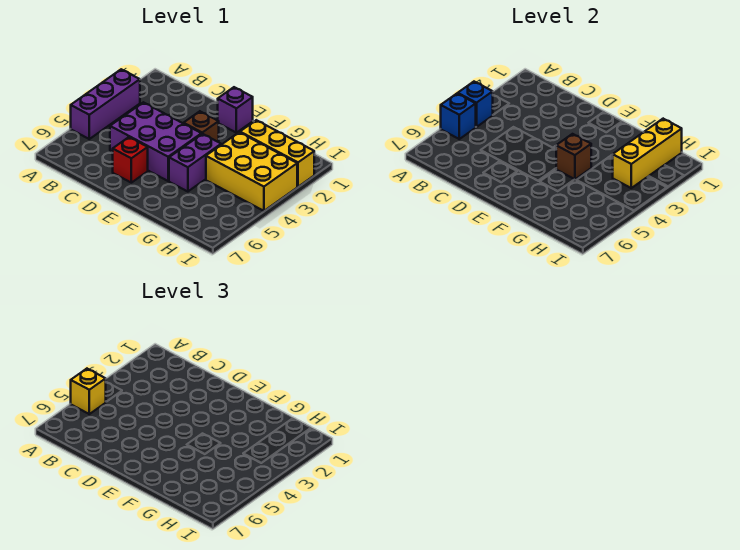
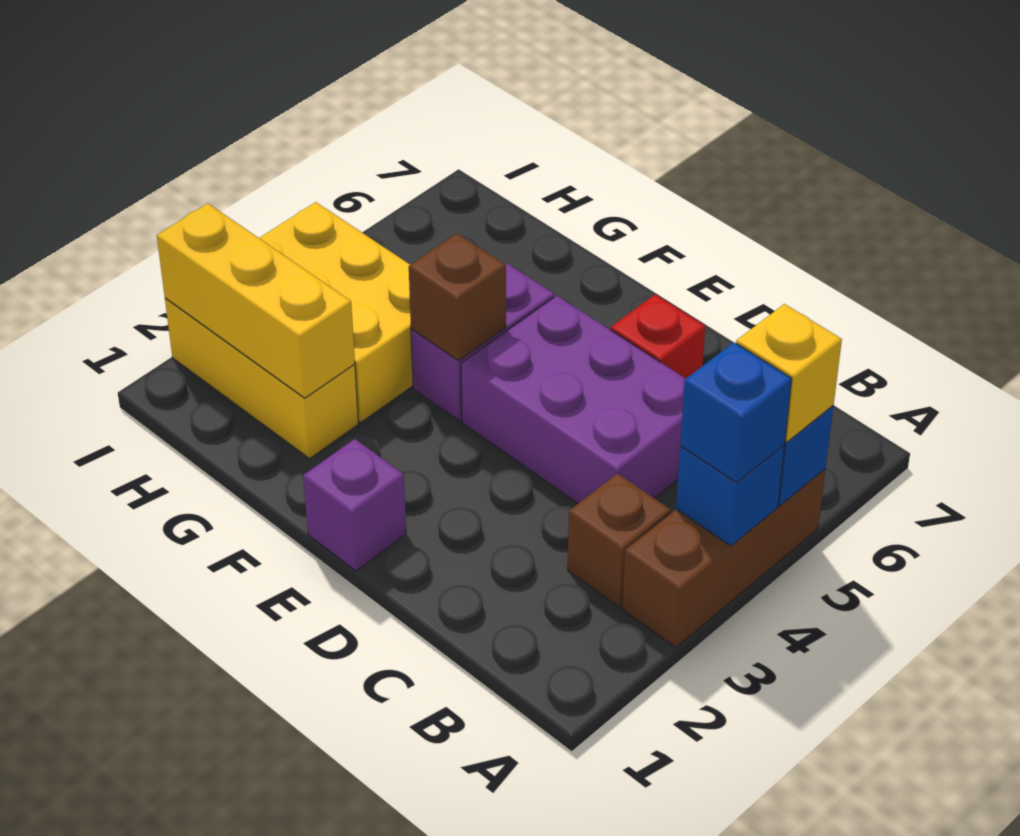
purple brick A3:A5 level 1 -> brown brick A3:A5 level 1
none -> blue brick A4 level 3
brown brick E3 level 1 -> brown brick B3 level 1
yellow brick H1:H3 level 2 -> yellow brick G2:I2 level 2

